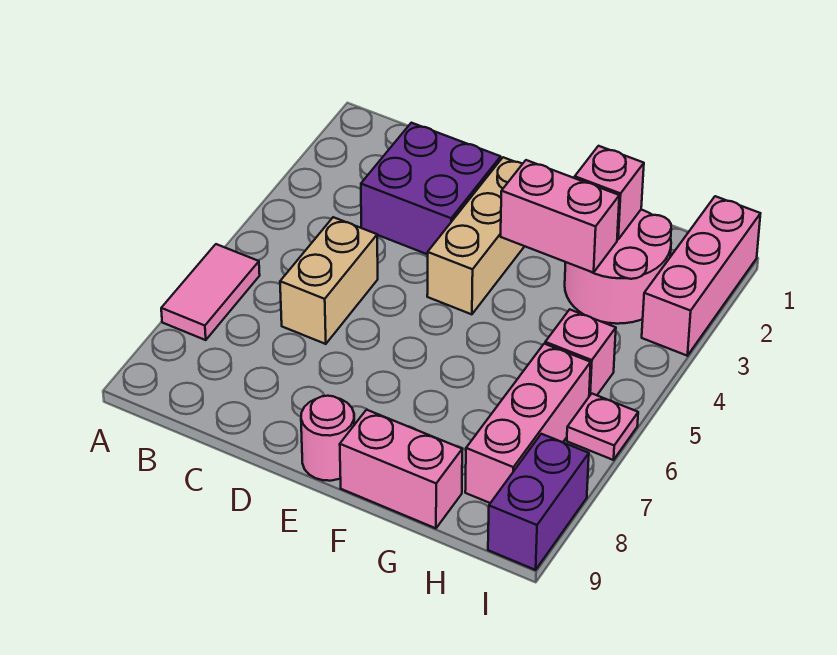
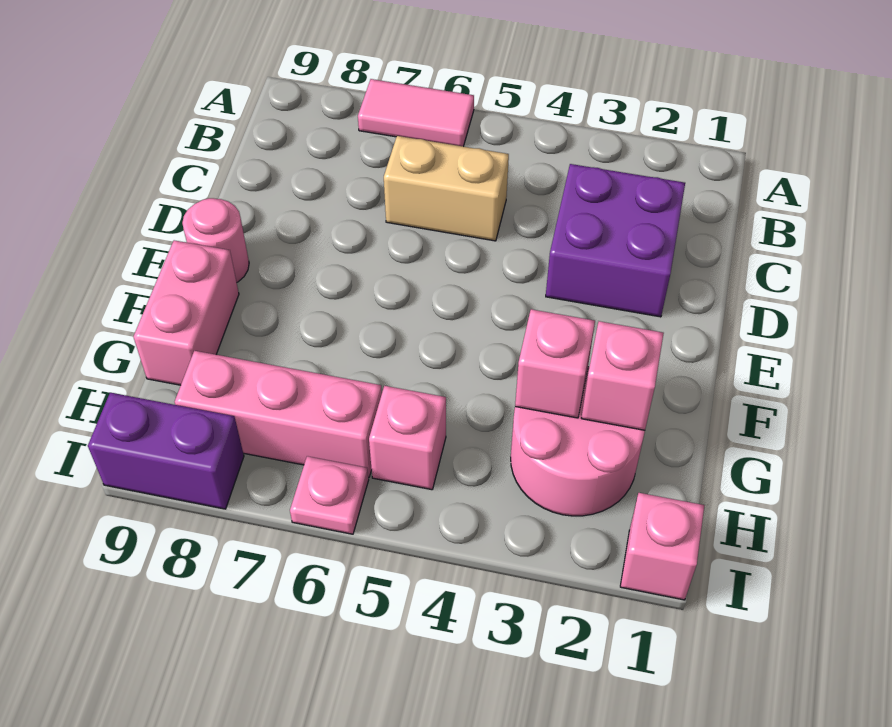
tan brick E2:E4 level 1 -> none
pink brick F3:G3 level 2 -> pink brick G3 level 2
pink brick I1:I3 level 1 -> pink brick I1 level 1

